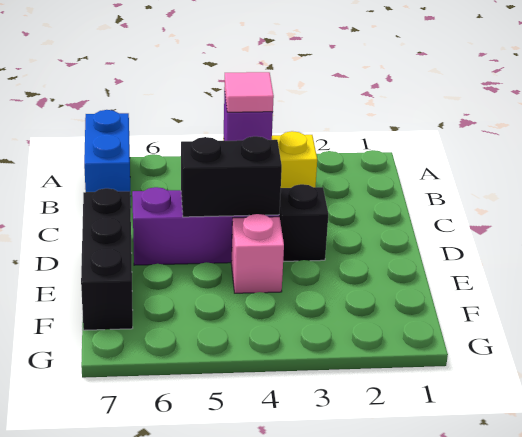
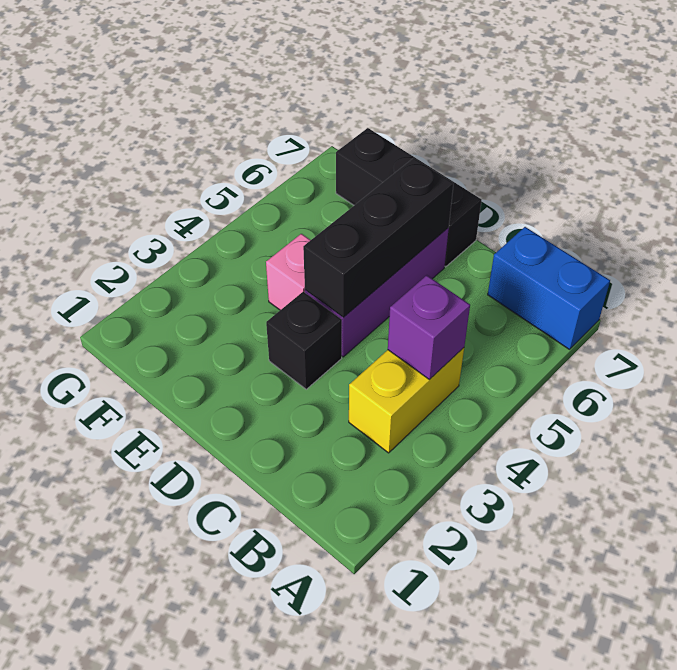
pink tile B4 level 3 -> none
black brick D4:D5 level 2 -> black brick D4:D6 level 2

